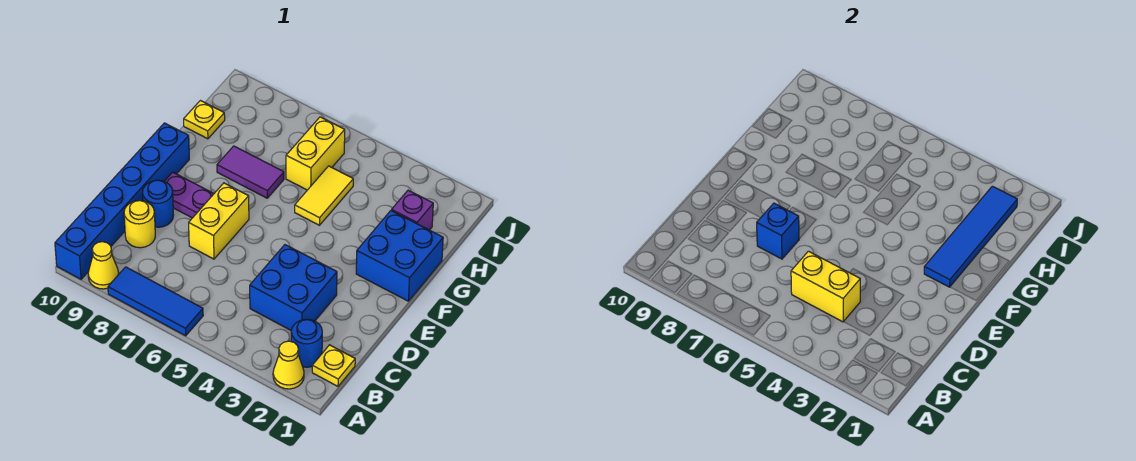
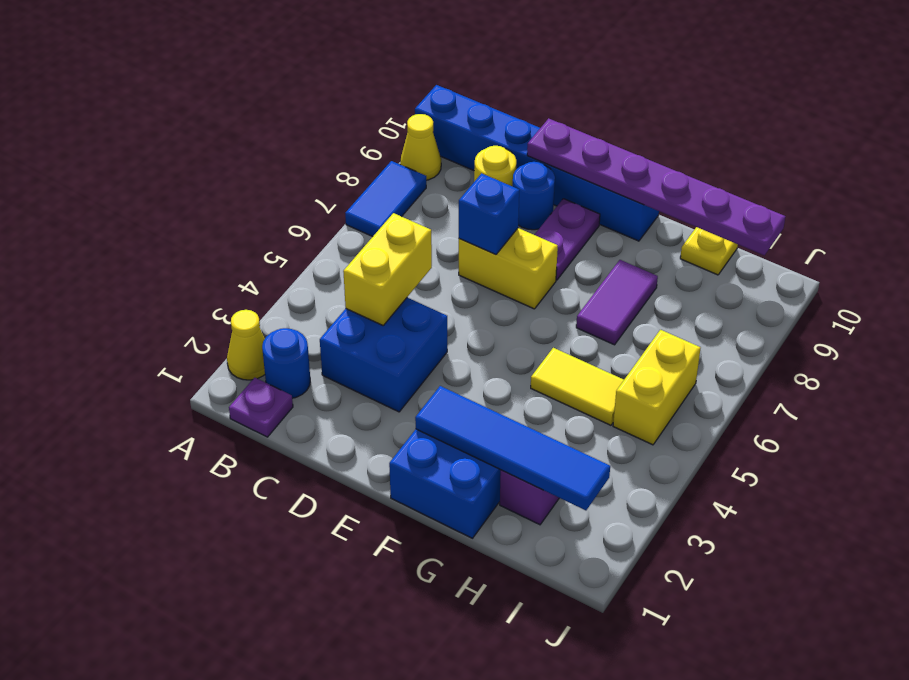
blue tile A6:A8 level 1 -> blue tile A7:A8 level 1
yellow plate B1 level 1 -> purple plate B1 level 1
none -> purple plate D10:I10 level 2
yellow brick H6:I6 level 1 -> yellow brick I5:I6 level 1

